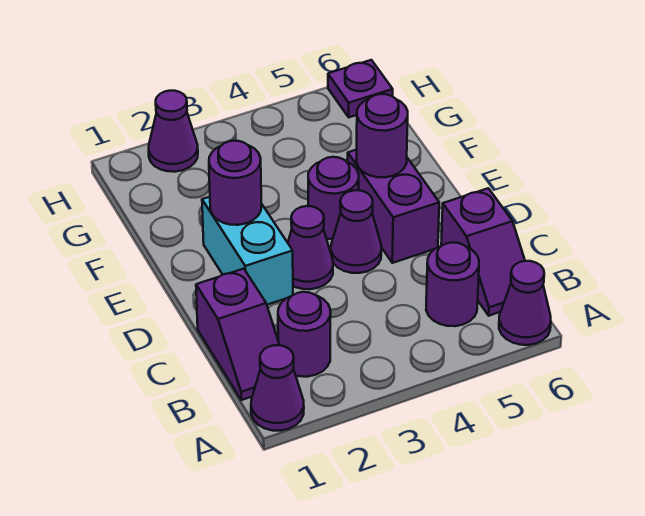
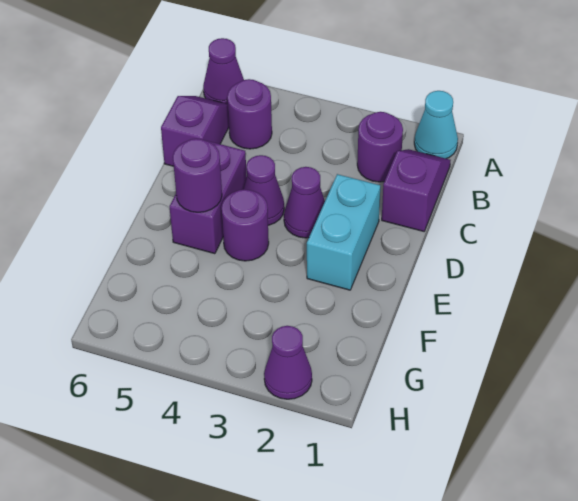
purple cone A1 level 1 -> cyan cone A1 level 1
purple round brick E2 level 2 -> none
purple plate H6 level 1 -> none

